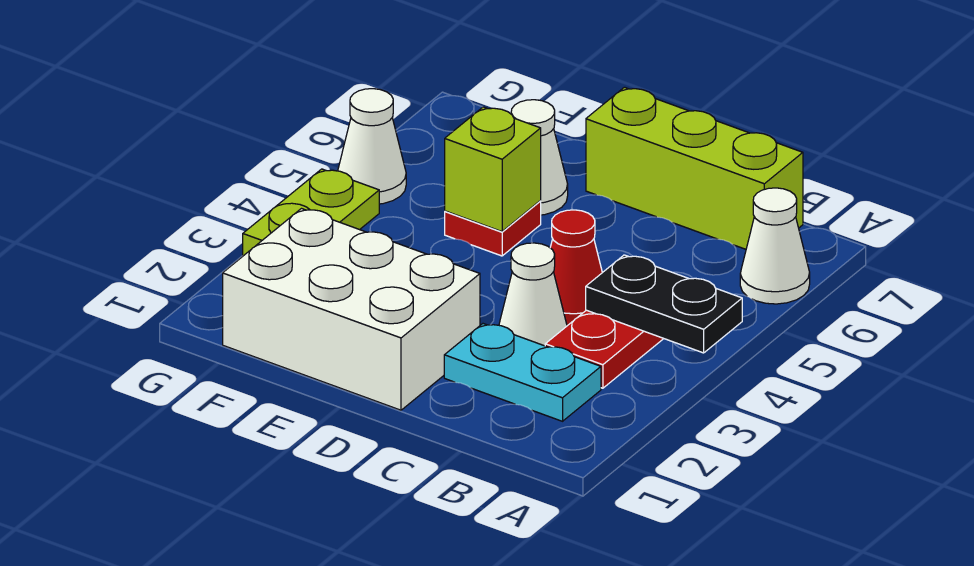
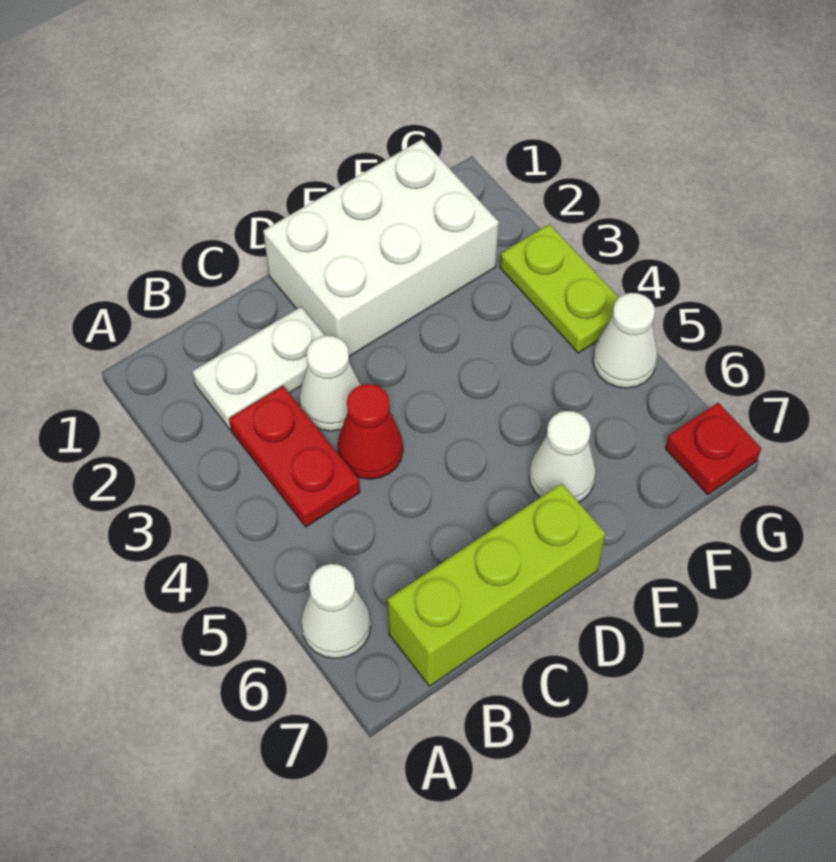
black plate A4:B4 level 2 -> none
cyan plate B2:C2 level 1 -> white plate B2:C2 level 1
red plate E5 level 1 -> red plate G7 level 1
lime brick E5 level 2 -> none

